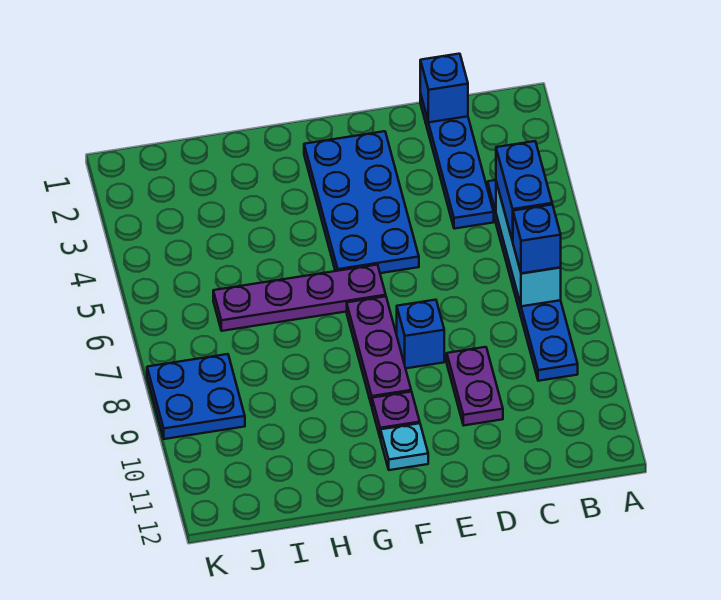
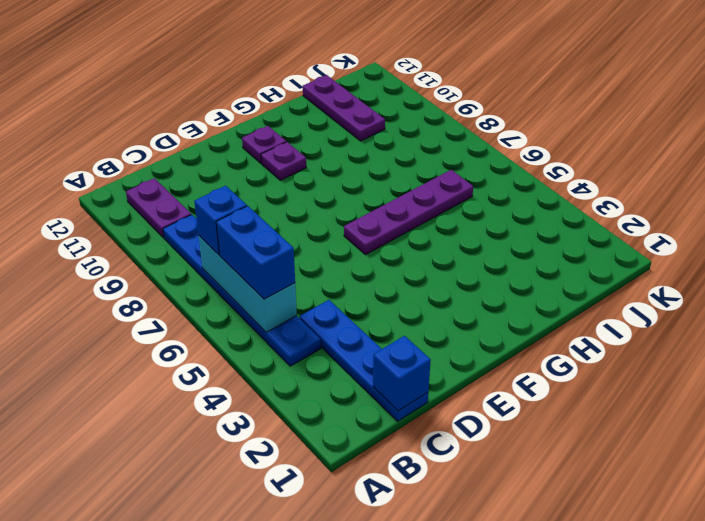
purple plate D9:D10 level 1 -> purple plate B10:B11 level 1
blue plate E2:F5 level 1 -> none
blue brick E8 level 1 -> none
purple plate F7:F9 level 1 -> purple plate I10:I12 level 1
cyan plate F11 level 1 -> purple plate F11 level 1
blue plate J8:K9 level 1 -> none

